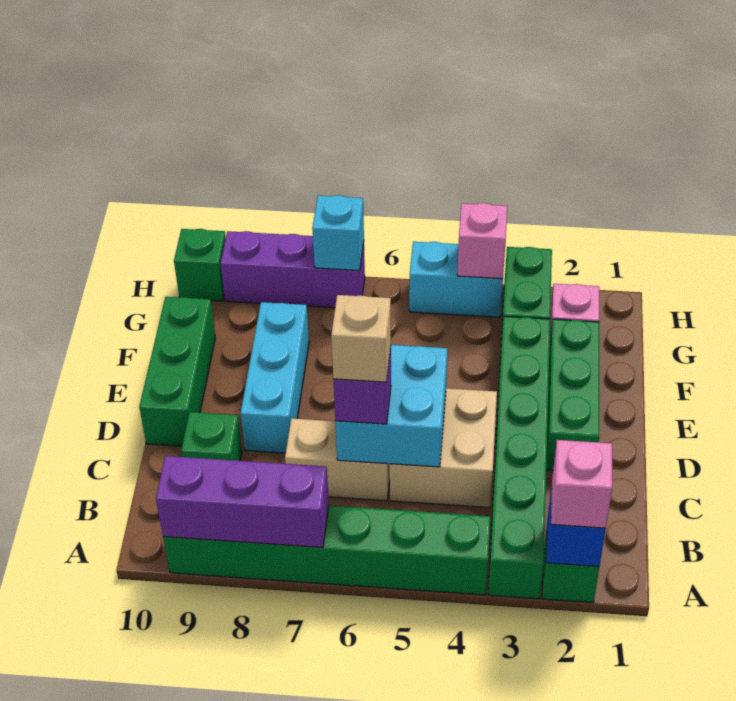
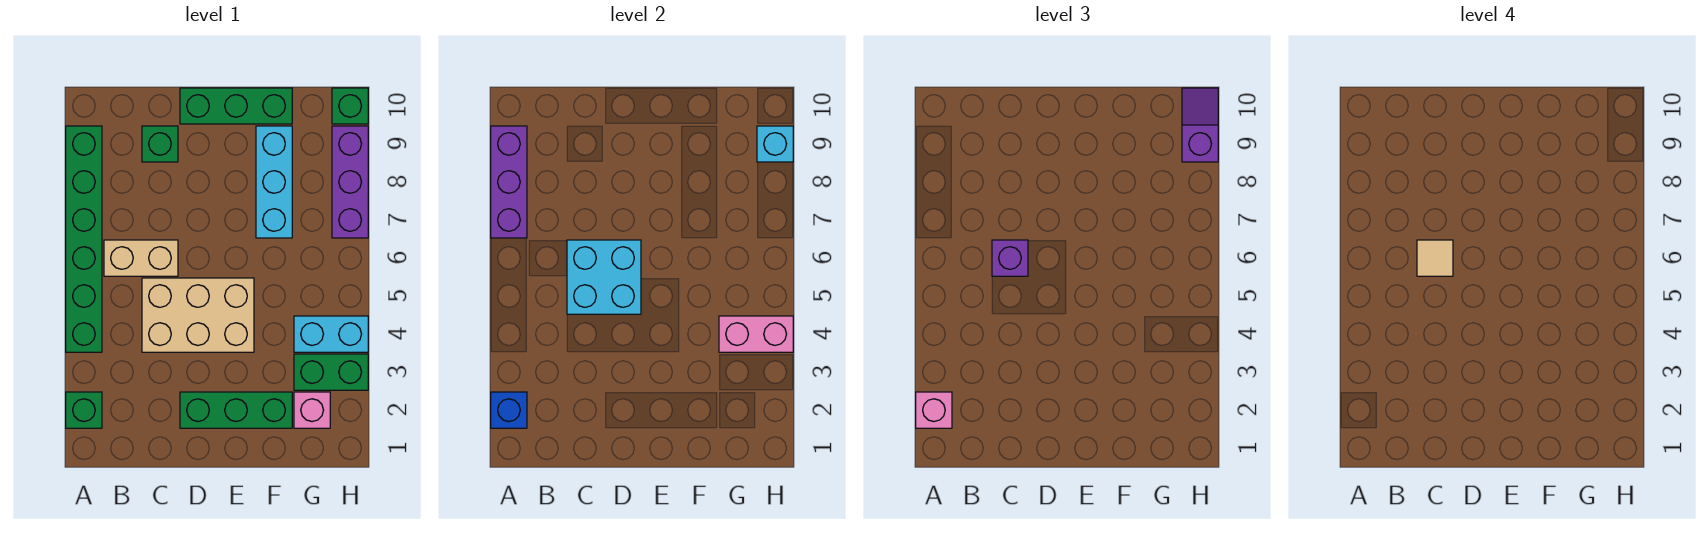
green brick A3:F3 level 1 -> none
tan brick C4:D5 level 1 -> tan brick C4:E5 level 1
tan brick C6:C7 level 1 -> tan brick B6:C6 level 1
tan brick C6 level 4 -> tan tile C6 level 4
cyan brick D8:F8 level 1 -> cyan brick F7:F9 level 1
cyan brick H4:H5 level 1 -> cyan brick G4:H4 level 1
pink brick H4 level 2 -> pink brick G4:H4 level 2
cyan brick H7 level 2 -> cyan brick H9 level 2
none -> purple slope H9:H10 level 3 top 9

